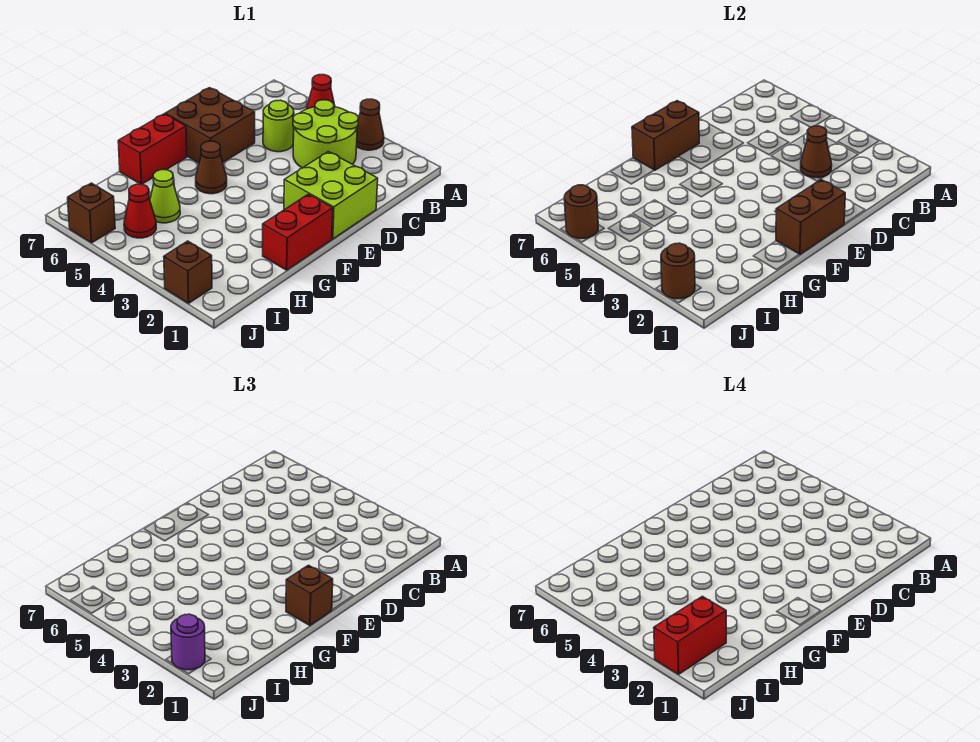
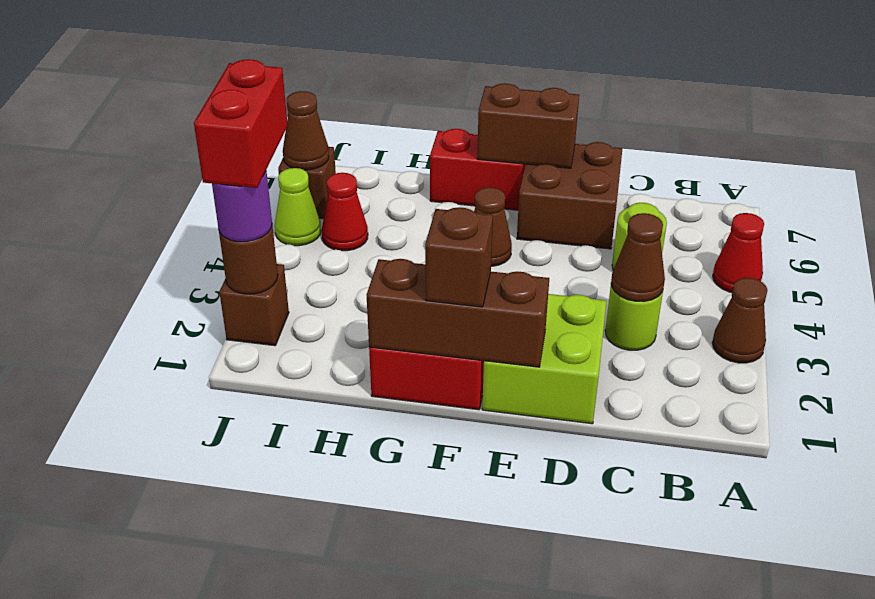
lime round brick B3:C4 level 1 -> lime round brick C3 level 1
brown brick E1:F1 level 2 -> brown brick E1:G1 level 2
lime cone H5 level 1 -> lime cone J5 level 1
red brick I2:J2 level 4 -> red brick J2:J3 level 4
brown round brick J6 level 2 -> brown cone J6 level 2

